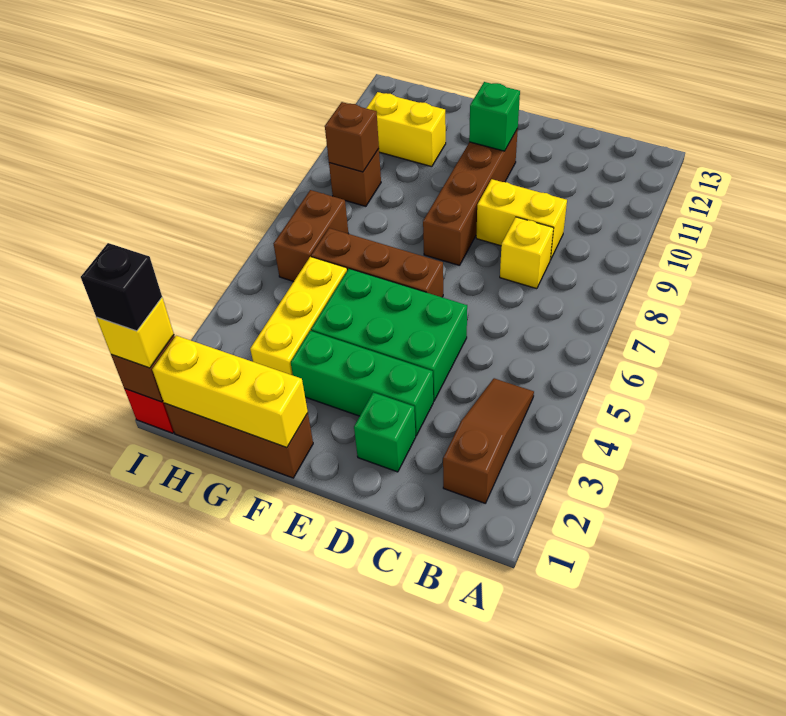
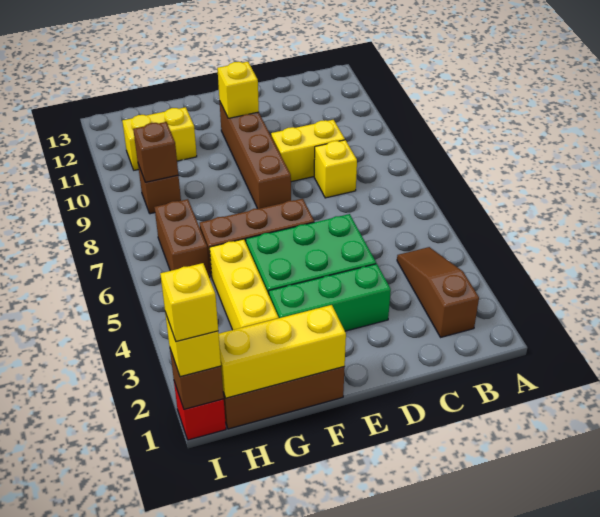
green brick D2 level 1 -> none
green brick E11 level 2 -> yellow brick E11 level 2
black brick I1 level 4 -> yellow brick I1 level 4

